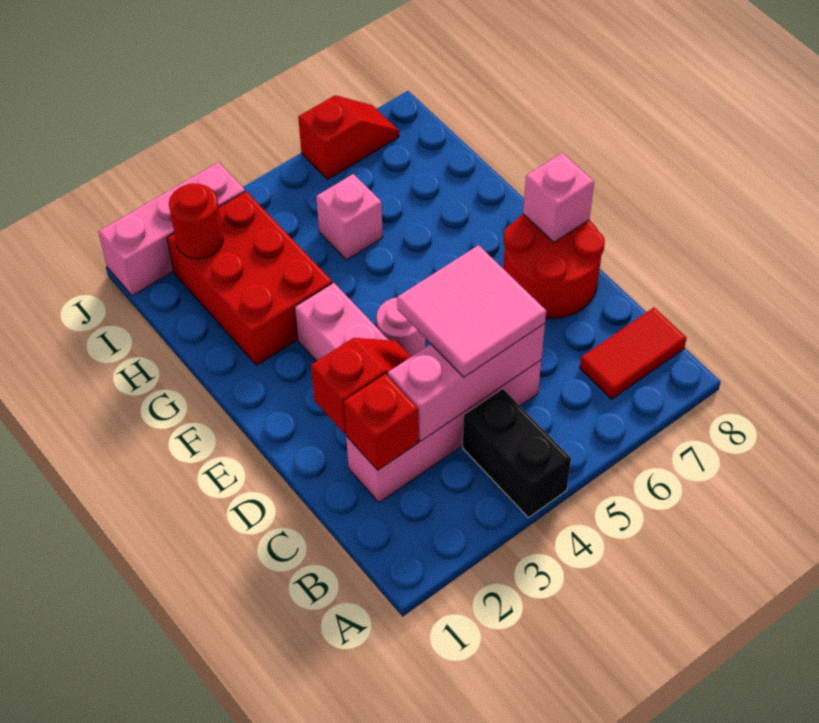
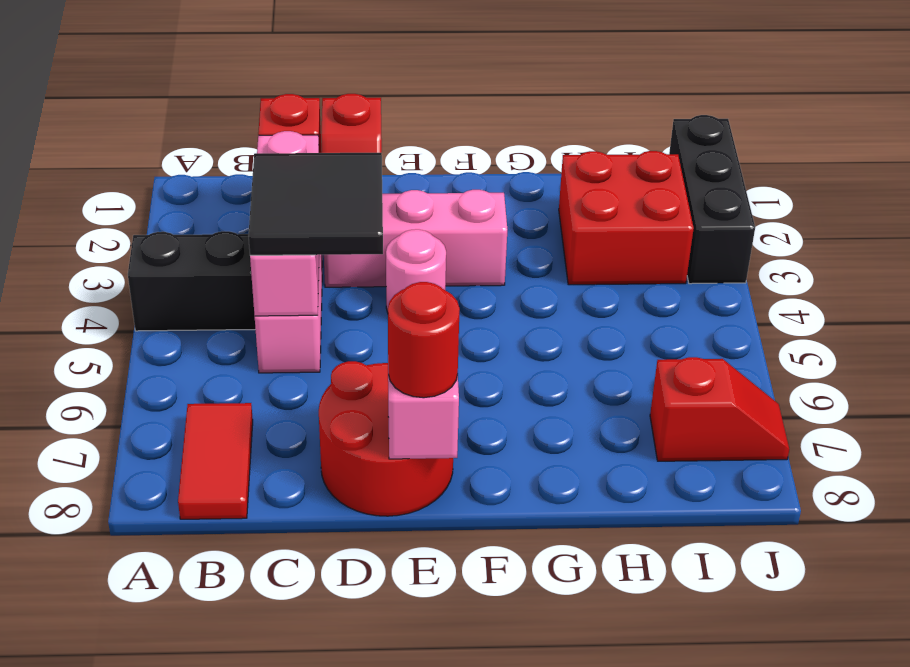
pink tile C4:D5 level 3 -> black tile C4:D5 level 3
red brick G2:I3 level 1 -> red brick H2:I3 level 1
pink brick H5 level 1 -> none
red round brick I2 level 2 -> red round brick E8 level 3
pink brick J1:J3 level 1 -> black brick J1:J3 level 1
red slope J6:J7 level 1 top 6 -> red slope I7:J7 level 1 top I

